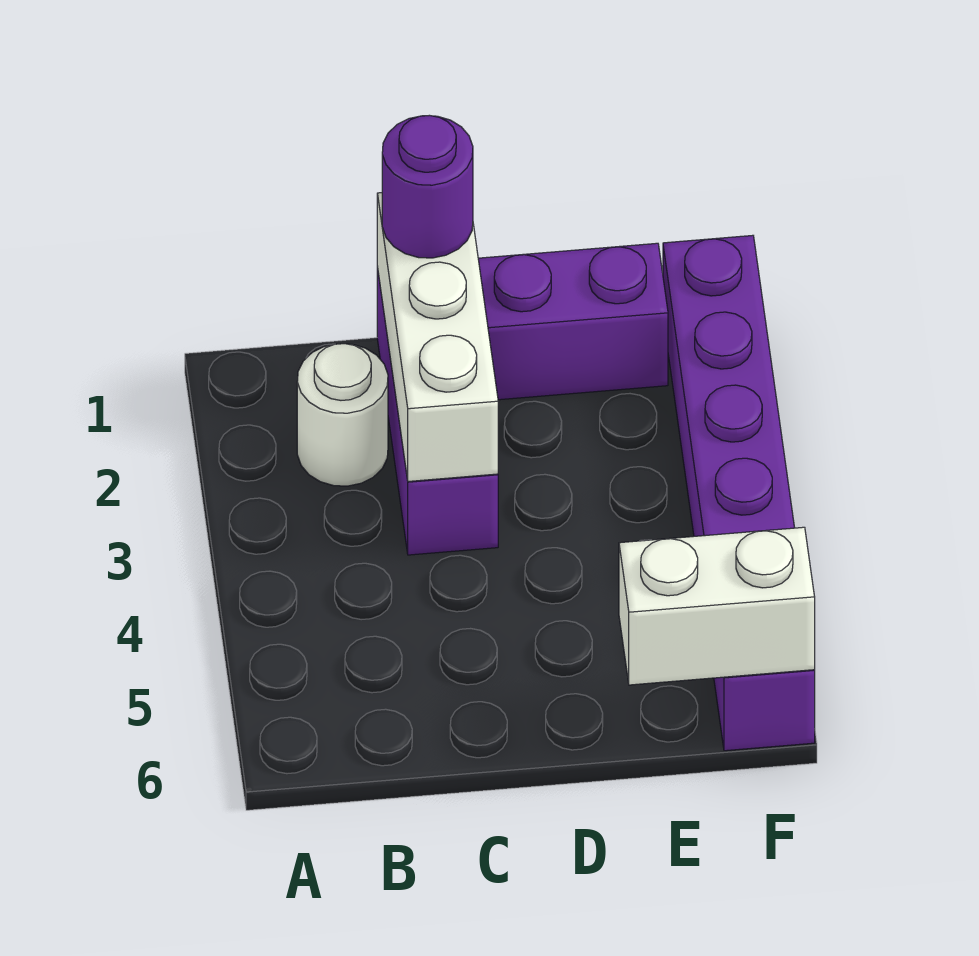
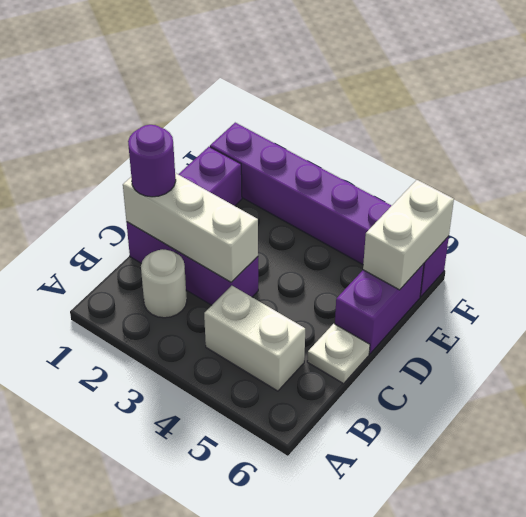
none -> white brick B4:B5 level 1
none -> white plate C6 level 1
none -> purple brick D6:E6 level 1

